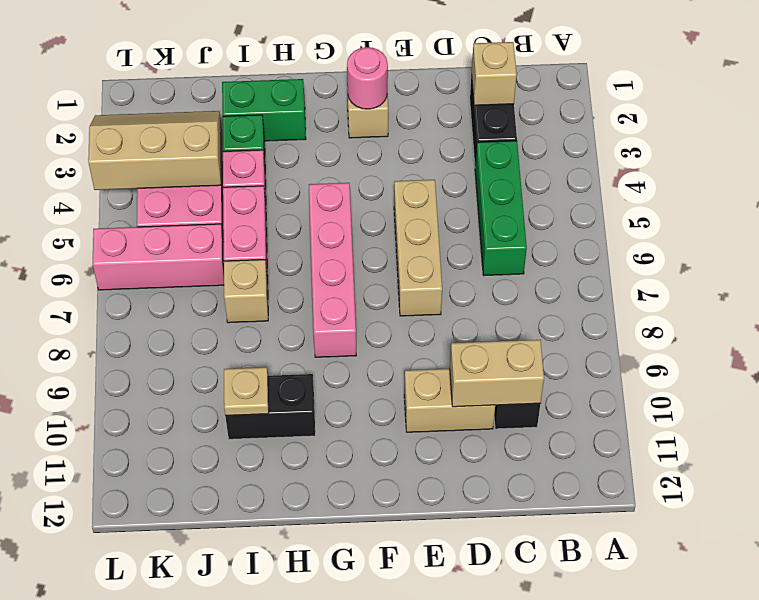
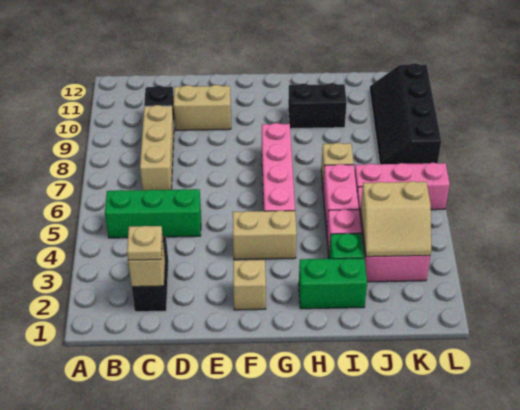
green brick C4:C6 level 1 -> green brick B5:D5 level 1
tan brick C10:D10 level 2 -> tan brick F4:G4 level 1
tan brick E5:E7 level 1 -> tan brick C7:C9 level 1
pink round brick F2 level 2 -> none
tan plate I10 level 2 -> tan plate C2 level 3
tan slope J3:L4 level 2 top 4 -> tan slope J3:K4 level 2 top 4
none -> black slope K8:L11 level 1 top L

